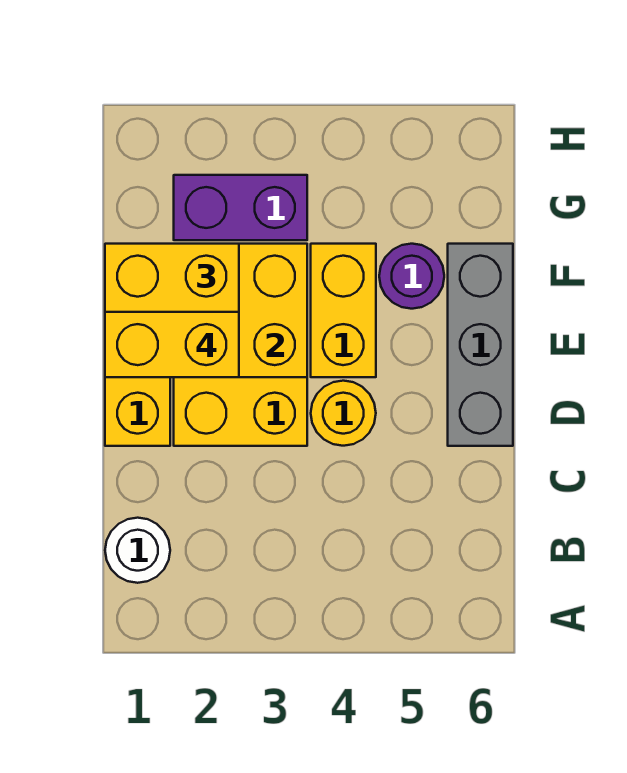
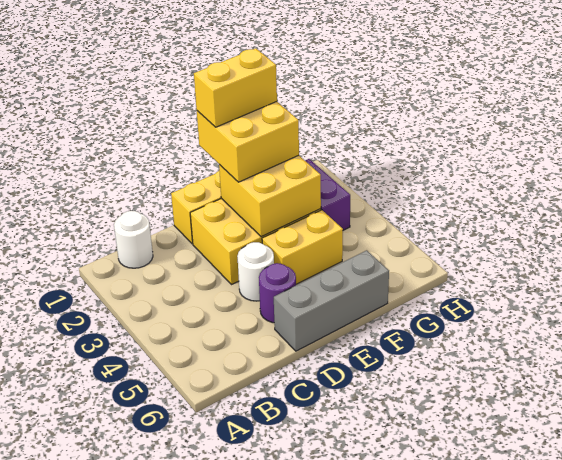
yellow round brick D4 level 1 -> white round brick D4 level 1
yellow brick E1:E2 level 4 -> yellow brick E1:F1 level 4
purple round brick F5 level 1 -> purple round brick D5 level 1

